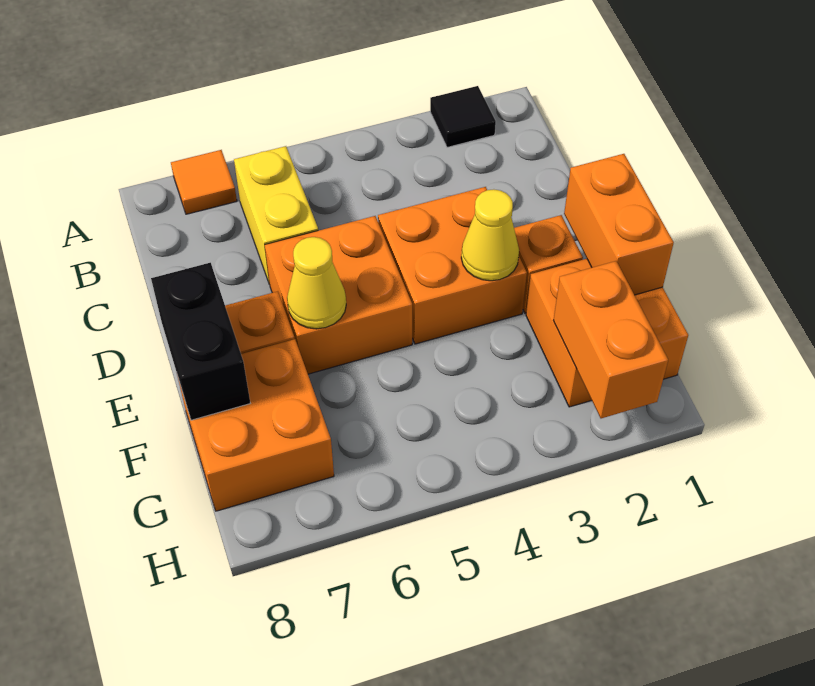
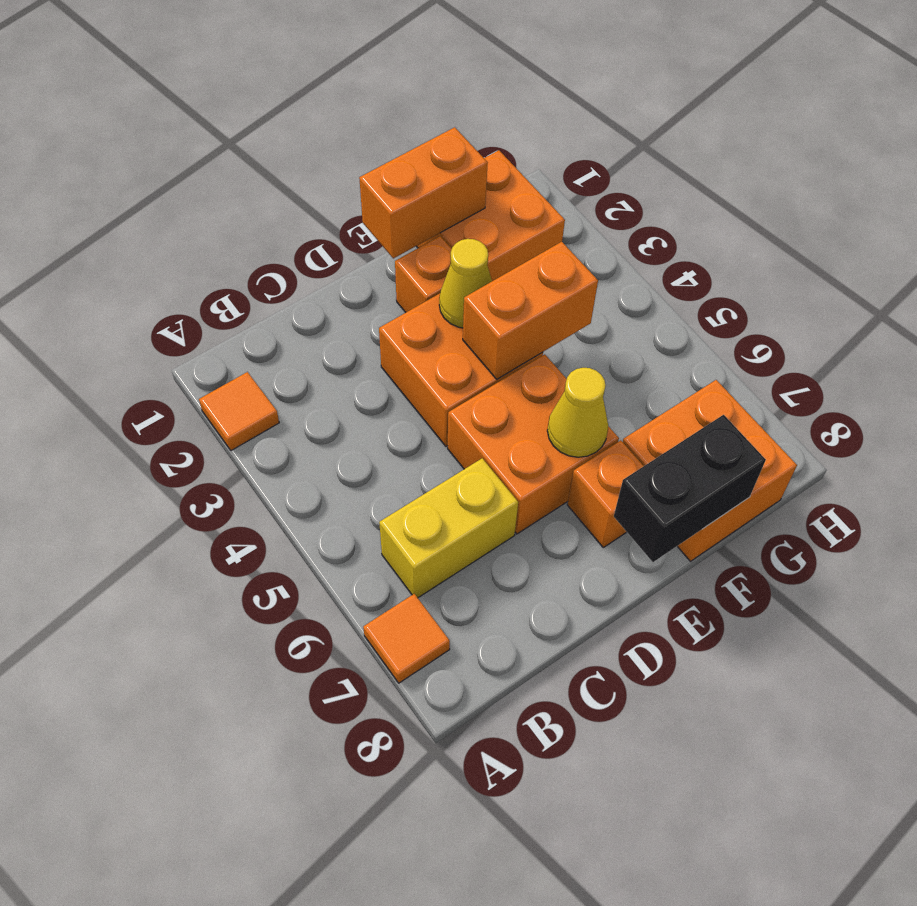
black tile A2 level 1 -> orange tile A2 level 1
orange brick G2:H2 level 2 -> orange brick E4:F4 level 2

